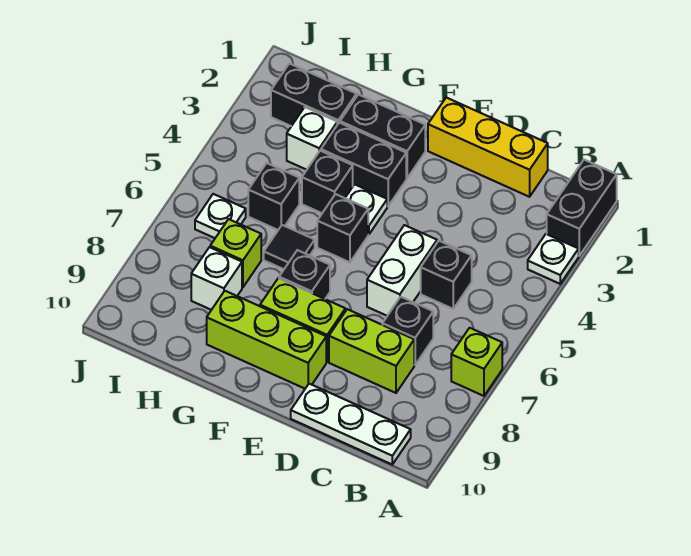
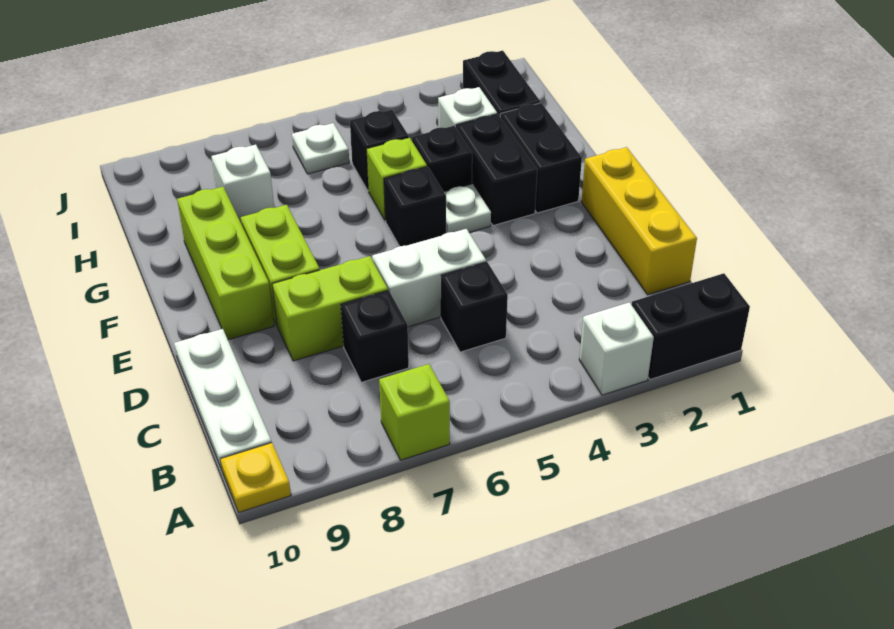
white plate A3 level 1 -> white brick A3 level 1
none -> yellow plate A10 level 1
lime brick C8:D8 level 1 -> lime brick D7:D8 level 1
black brick F7 level 1 -> none
black tile G6 level 1 -> none
lime brick H7 level 1 -> lime brick G5 level 1

